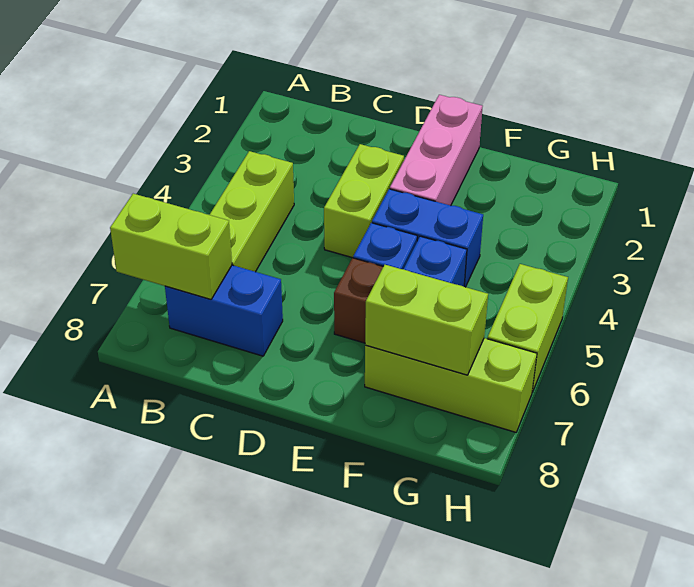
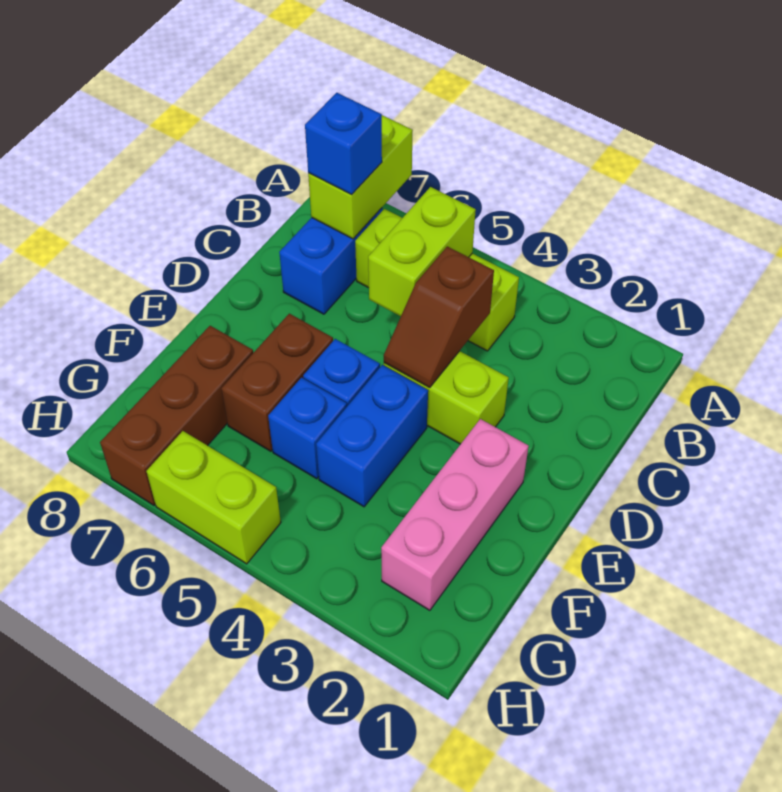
none -> blue brick B7 level 3
none -> brown slope C4:D4 level 2 top C
pink brick E1:E3 level 1 -> pink brick E2:G2 level 1
lime brick F7:H7 level 1 -> brown brick F7:H7 level 1
lime brick F7:G7 level 2 -> lime brick B5:C5 level 2

